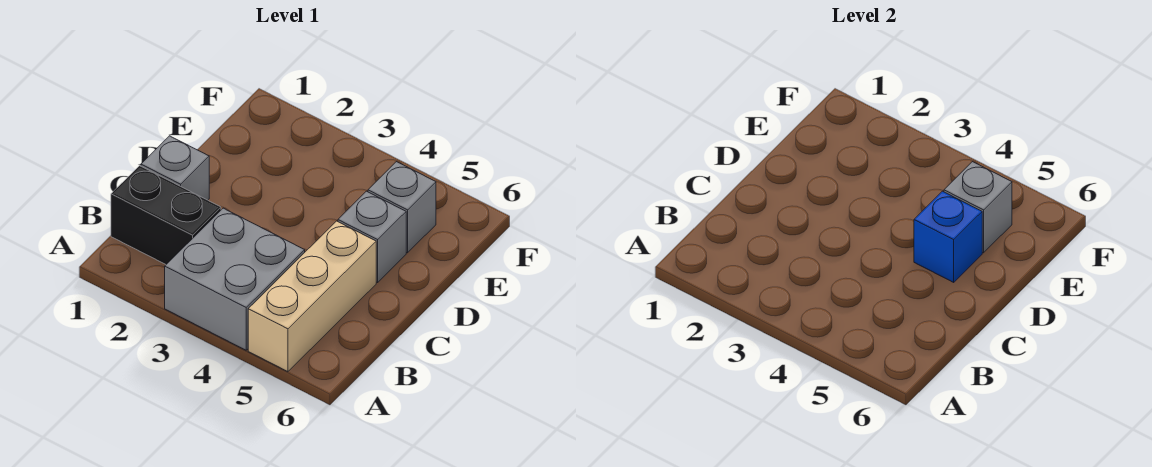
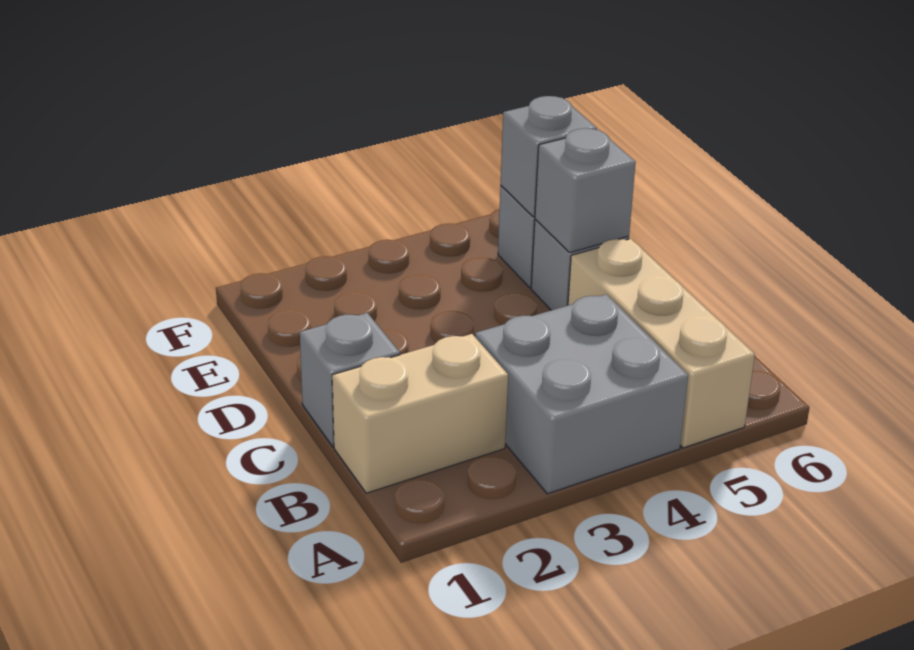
black brick B1:B2 level 1 -> tan brick B1:B2 level 1
blue brick D5 level 2 -> grey brick D5 level 2

